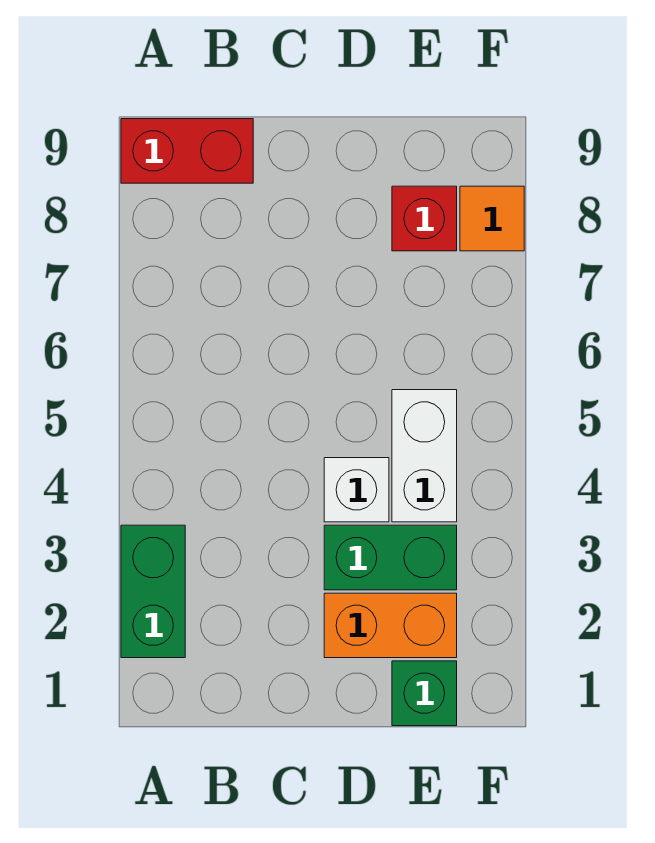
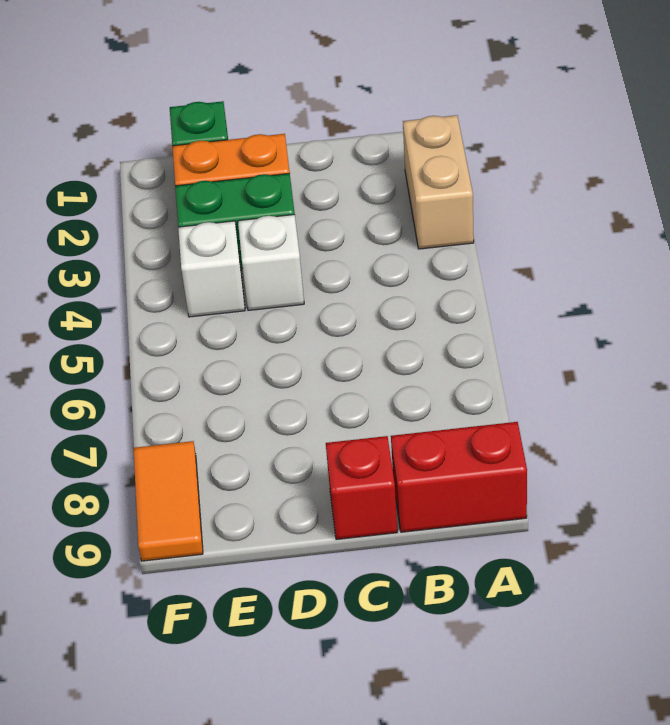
green brick A2:A3 level 1 -> tan brick A2:A3 level 1
white brick E4:E5 level 1 -> white brick E4 level 1
red brick E8 level 1 -> red brick C9 level 1
orange tile F8 level 1 -> orange tile F8:F9 level 1

